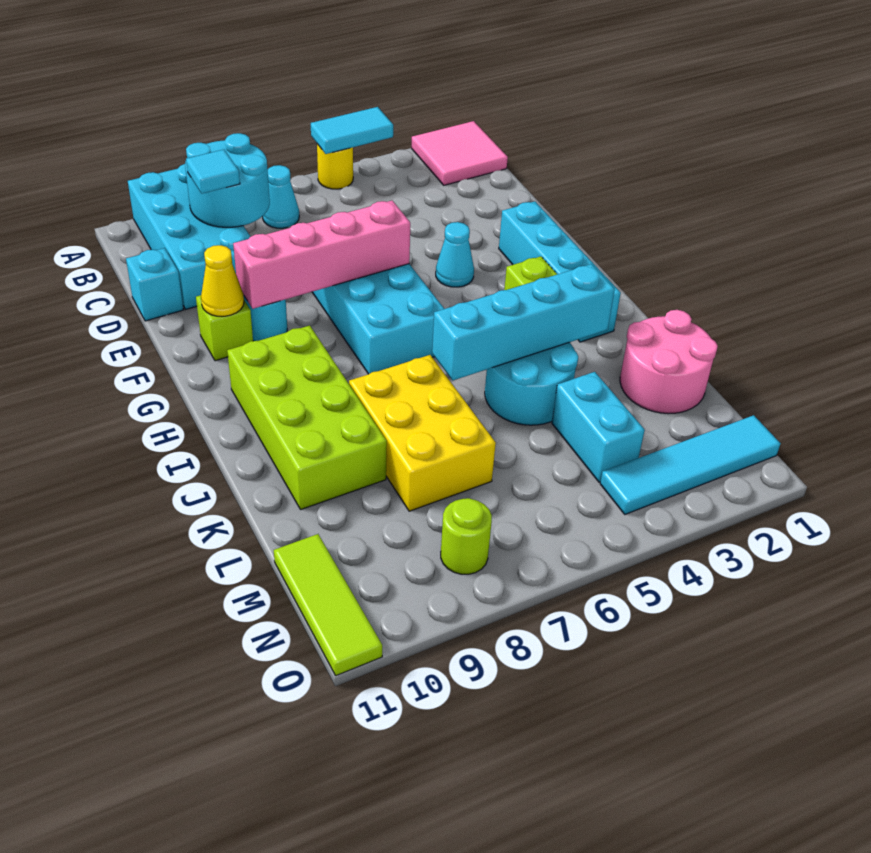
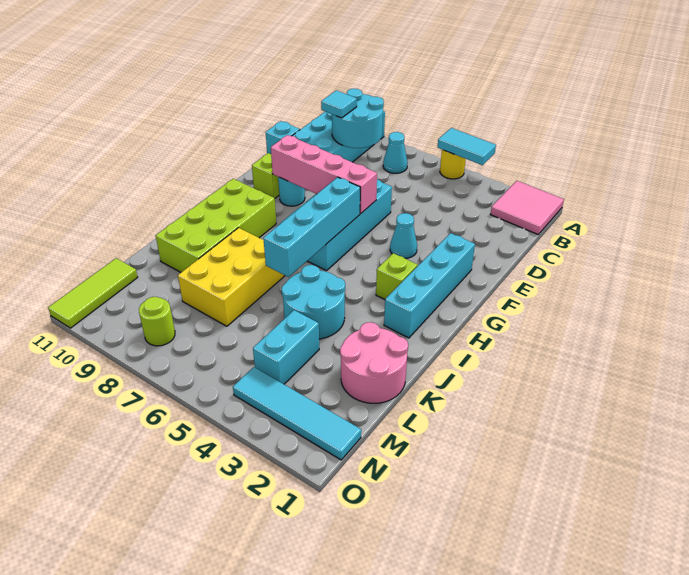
yellow cone F10 level 2 -> none
cyan brick J3:J6 level 2 -> cyan brick G6:J6 level 2

